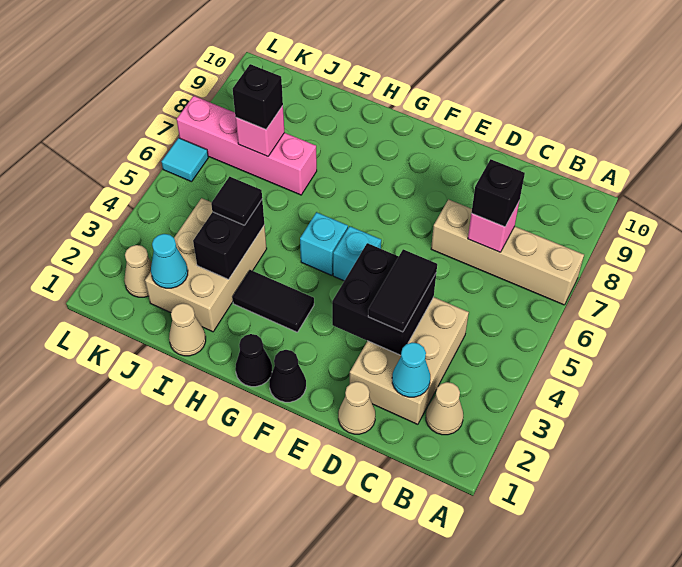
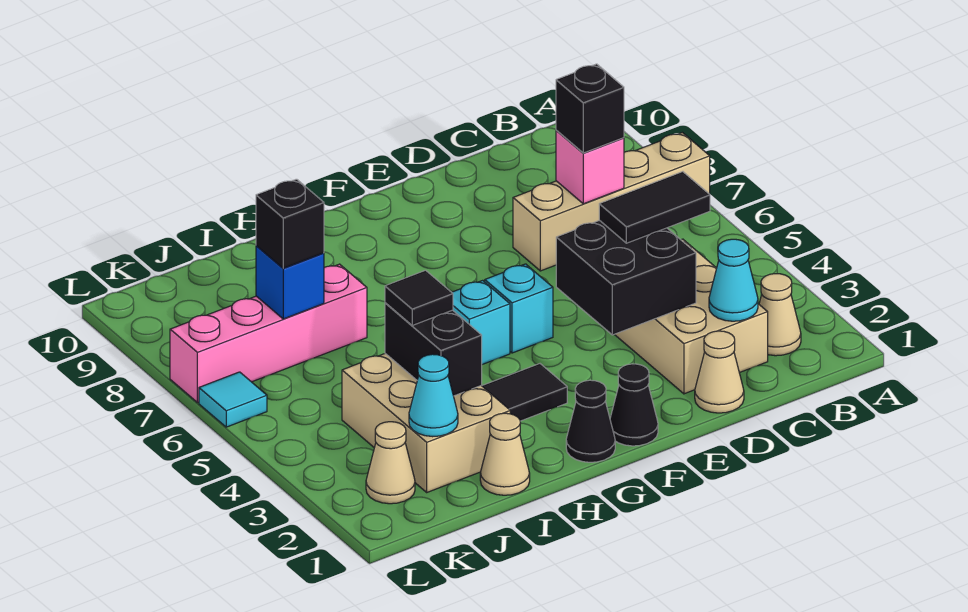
black tile D3:D4 level 3 -> black tile C4:D4 level 3
pink brick J7 level 2 -> blue brick J7 level 2

